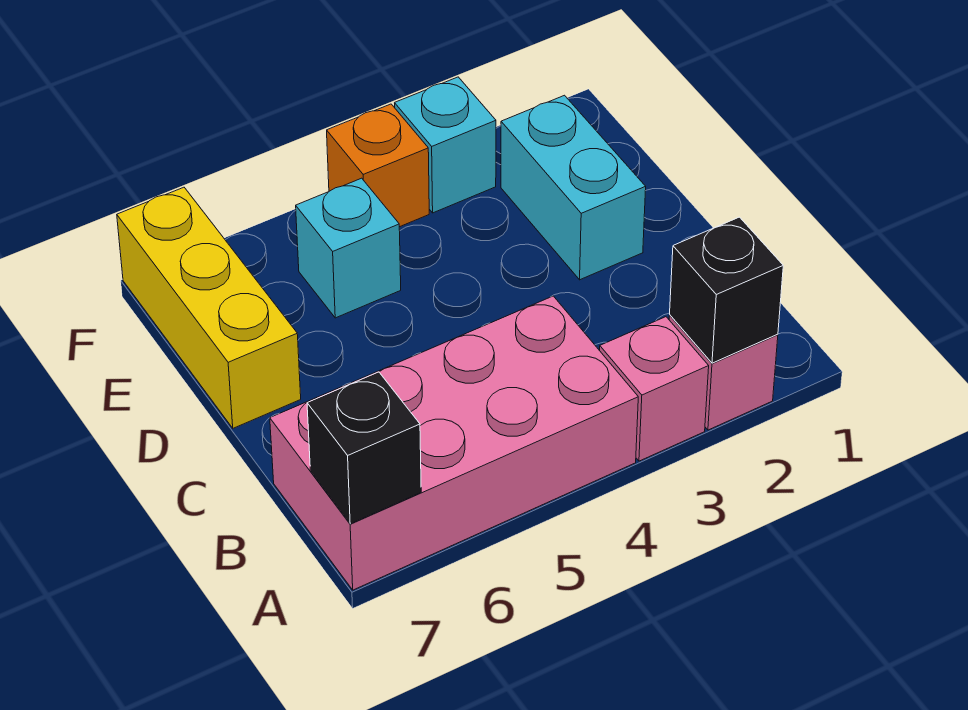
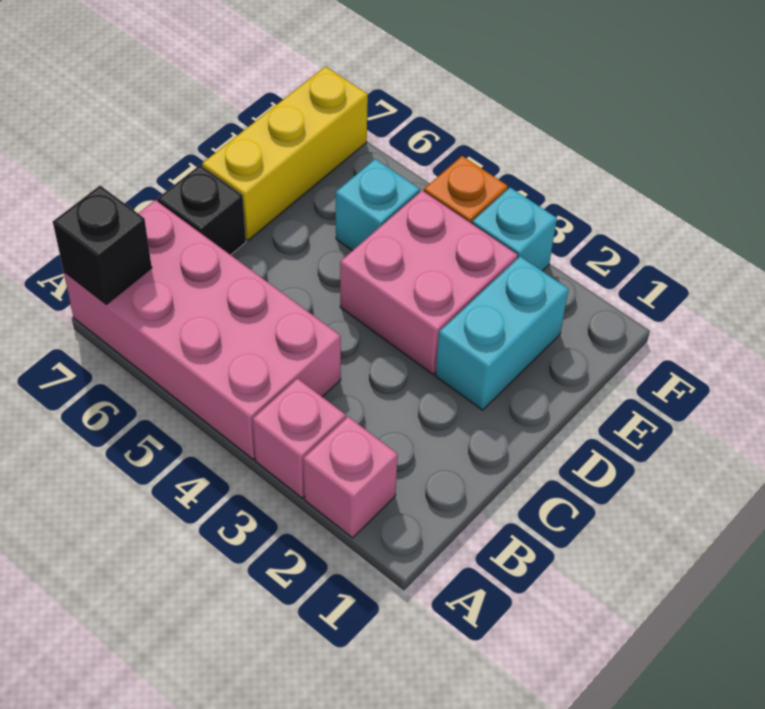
black brick A2 level 2 -> black brick C7 level 1
none -> pink brick D3:E4 level 1

